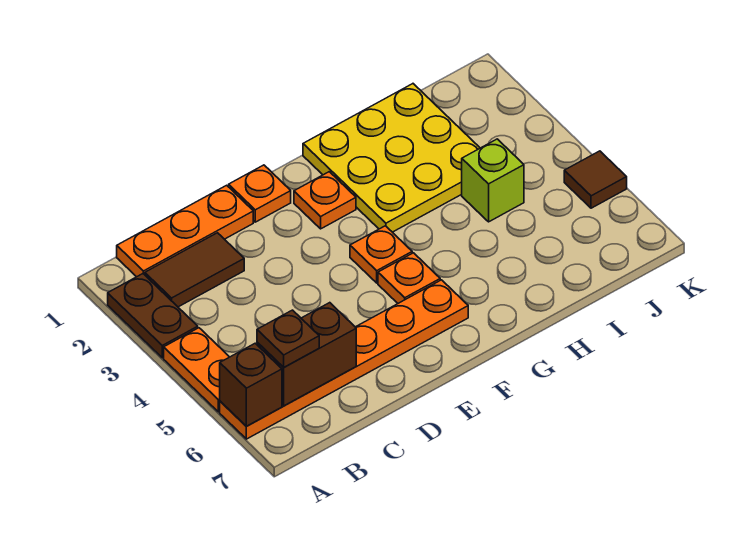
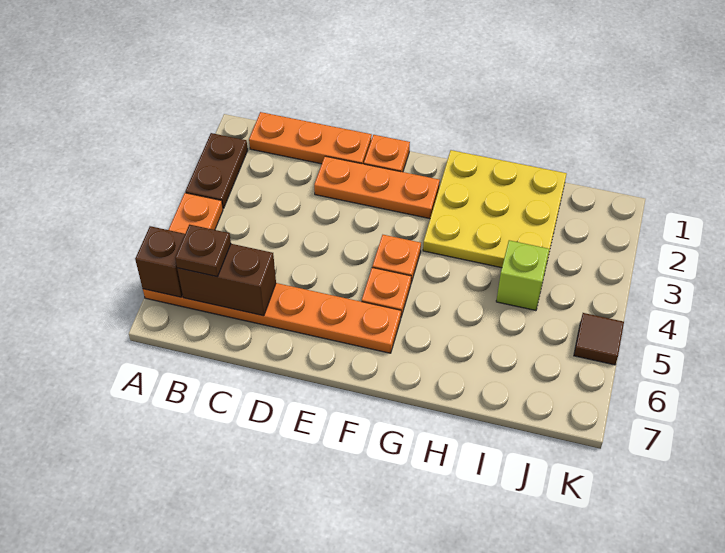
brown tile B2:C2 level 1 -> none
orange plate F2 level 1 -> orange plate D2:F2 level 1

